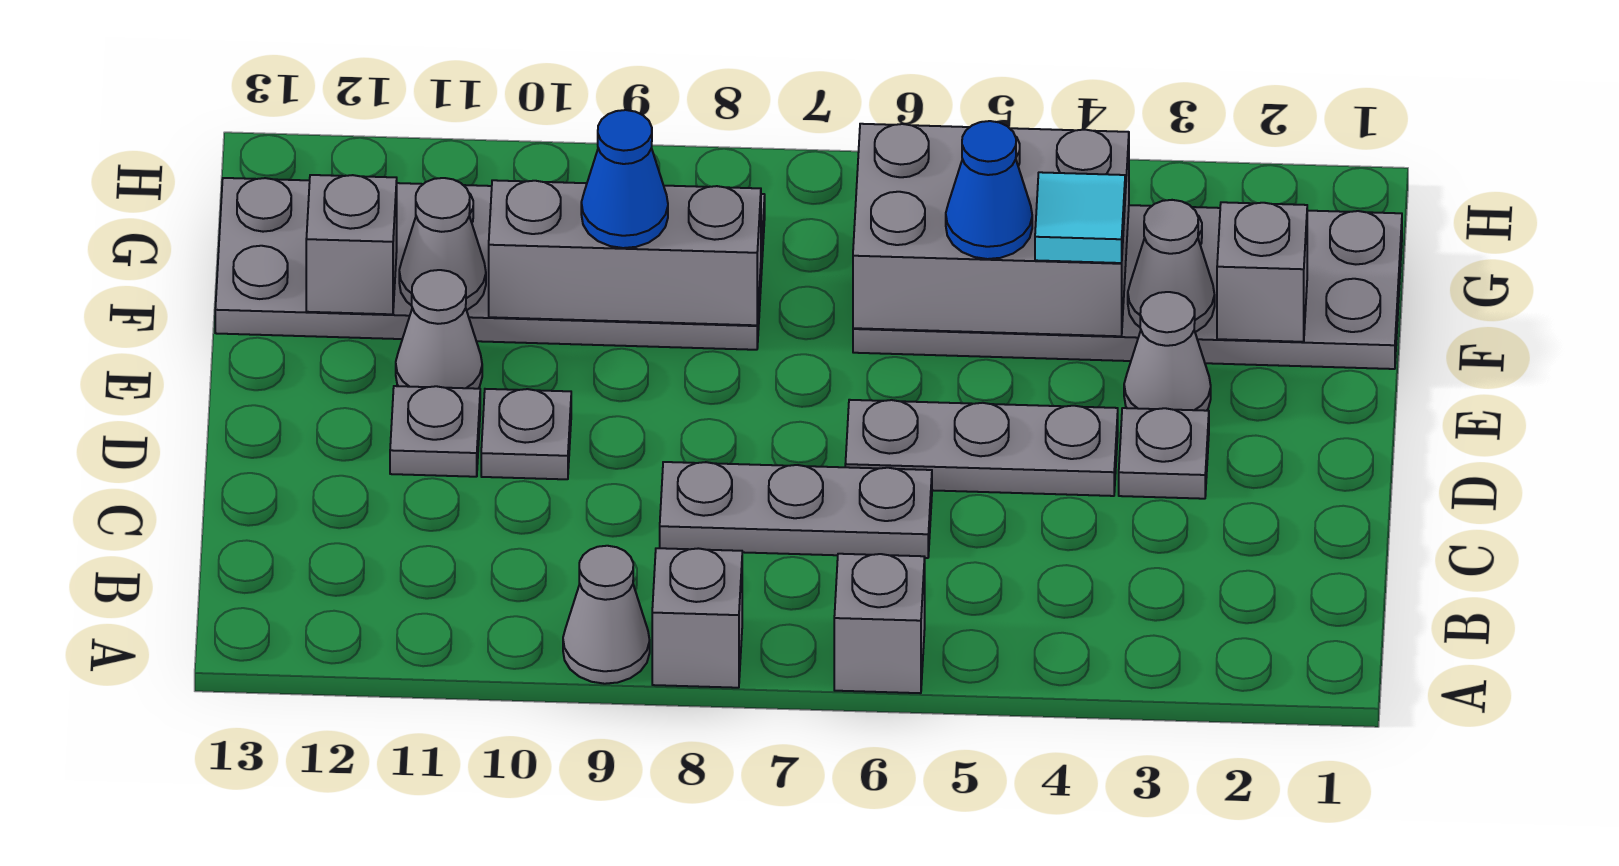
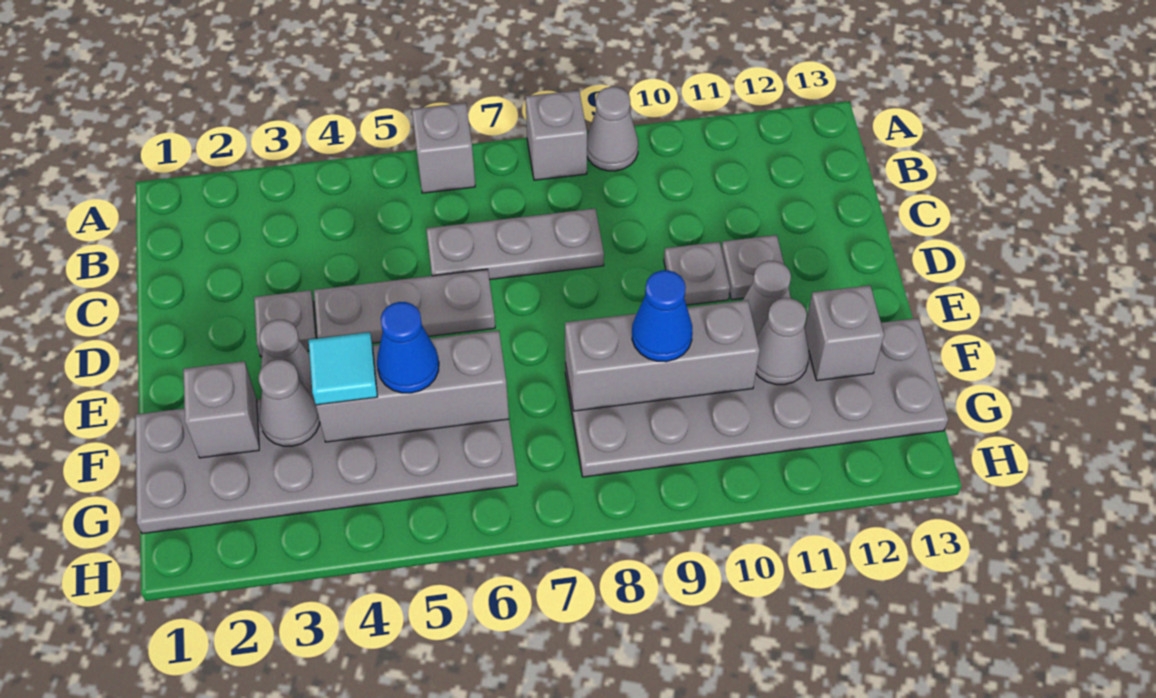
grey brick F4:G6 level 2 -> grey brick F4:F6 level 2

